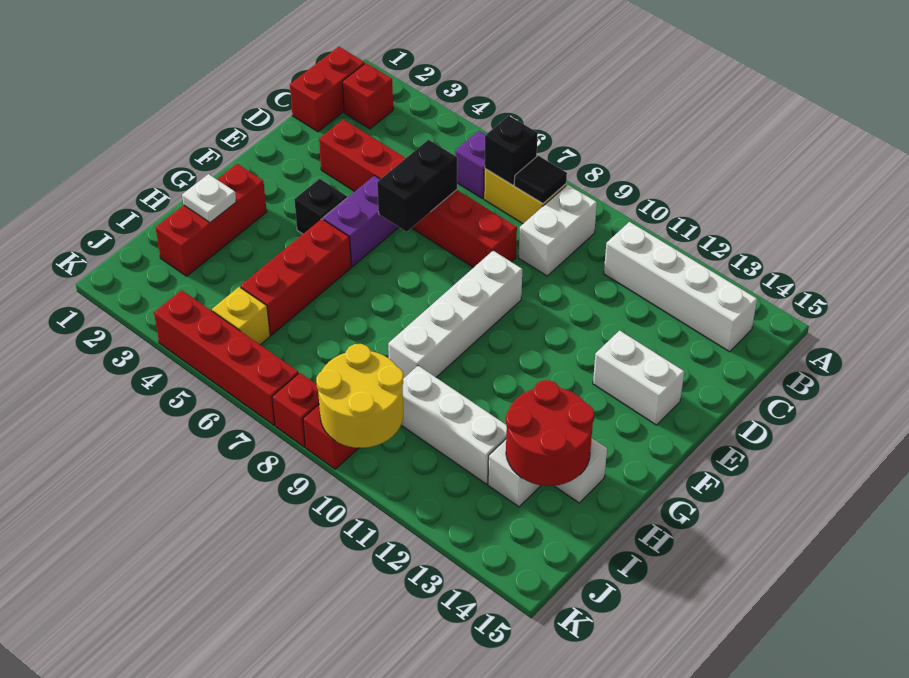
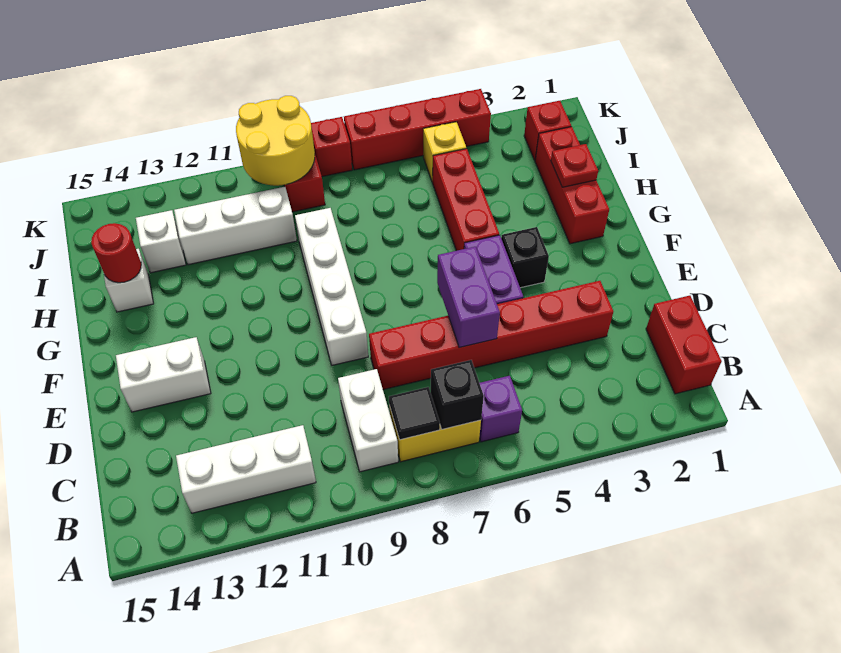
red brick B2 level 1 -> red brick J2 level 1
white brick B11:B14 level 1 -> white brick B11:B13 level 1
black brick D6:E6 level 2 -> purple brick D6:E6 level 2
white plate H2 level 2 -> red plate H2 level 2
red round brick H13:I14 level 2 -> red round brick H14 level 2

